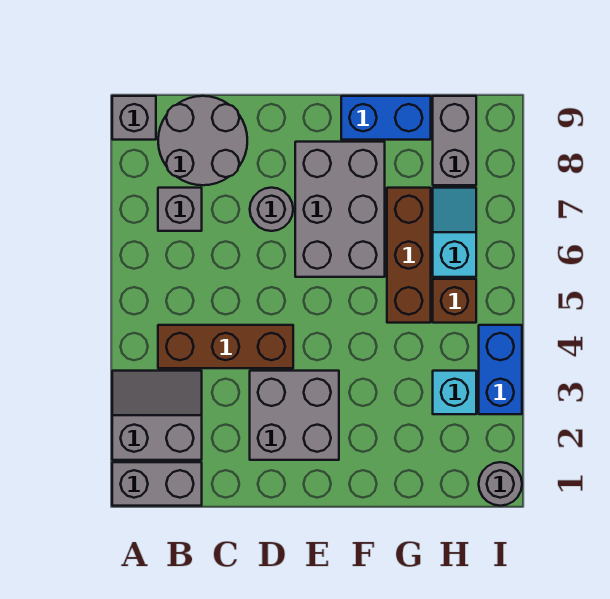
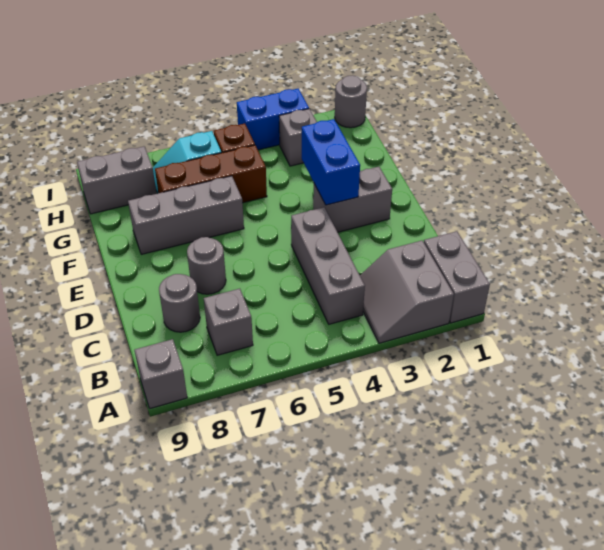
brown brick B4:D4 level 1 -> grey brick B4:D4 level 1
grey round brick B8:C9 level 1 -> grey round brick C8 level 1
grey brick D2:E3 level 1 -> grey brick E2:E3 level 1
grey brick E6:F8 level 1 -> grey brick F6:F8 level 1
blue brick F9:G9 level 1 -> blue brick E3:F3 level 2
cyan brick H3 level 1 -> grey brick H3 level 1

